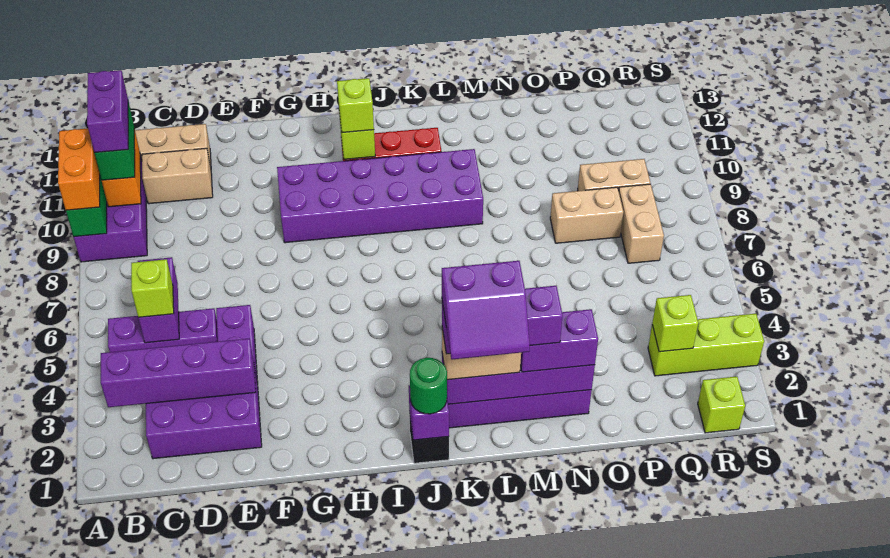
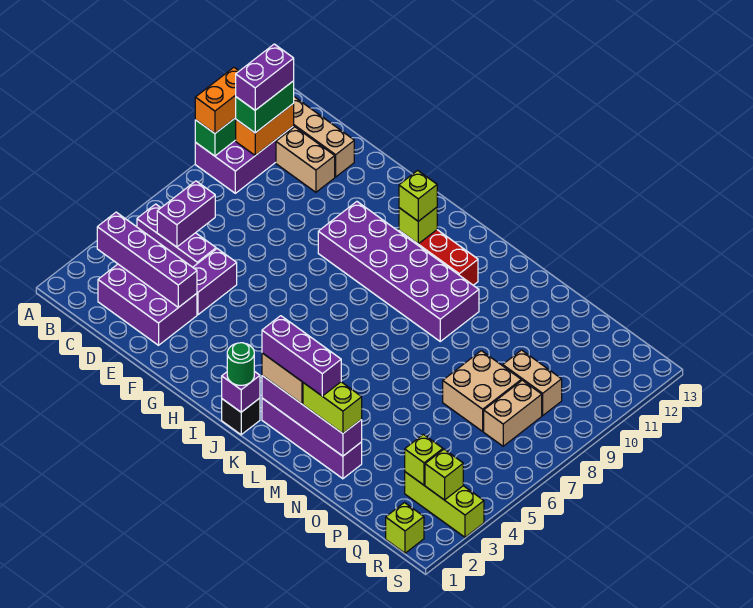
lime brick C5 level 3 -> lime brick R3 level 2
purple slope K1:L2 level 5 top 2 -> none
purple brick M2:N2 level 3 -> lime brick M2:N2 level 3
tan brick O8:P8 level 1 -> tan brick O7:P8 level 1

